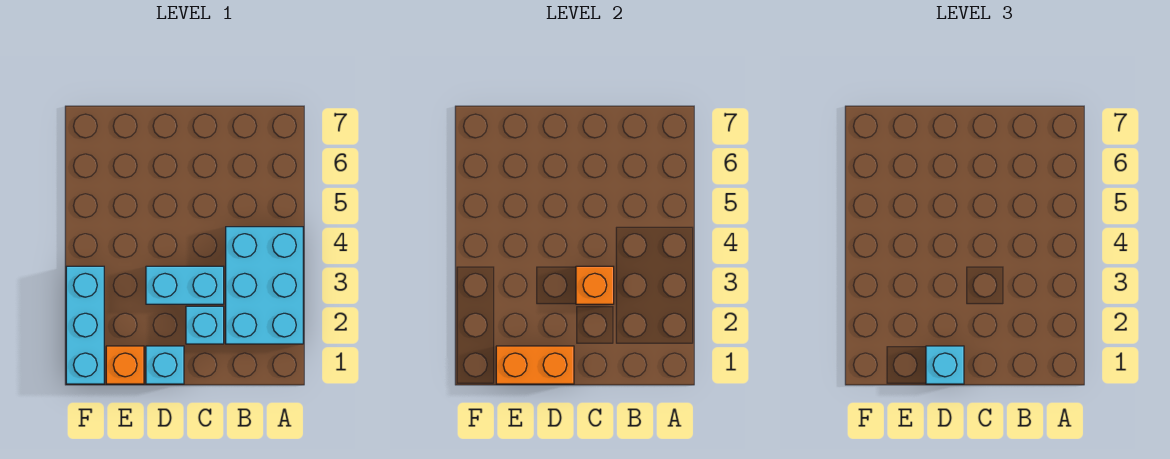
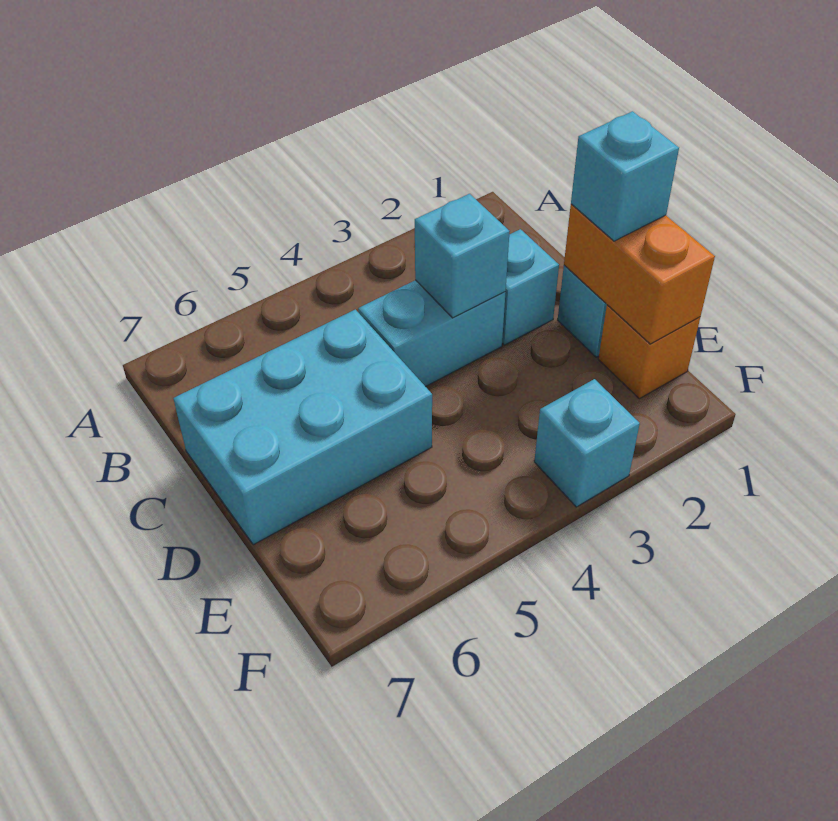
cyan brick A2:B4 level 1 -> cyan brick C5:D7 level 1
cyan brick C3:D3 level 1 -> cyan brick C3:C4 level 1
orange brick C3 level 2 -> cyan brick C3 level 2
cyan brick F1:F3 level 1 -> cyan brick F3 level 1

